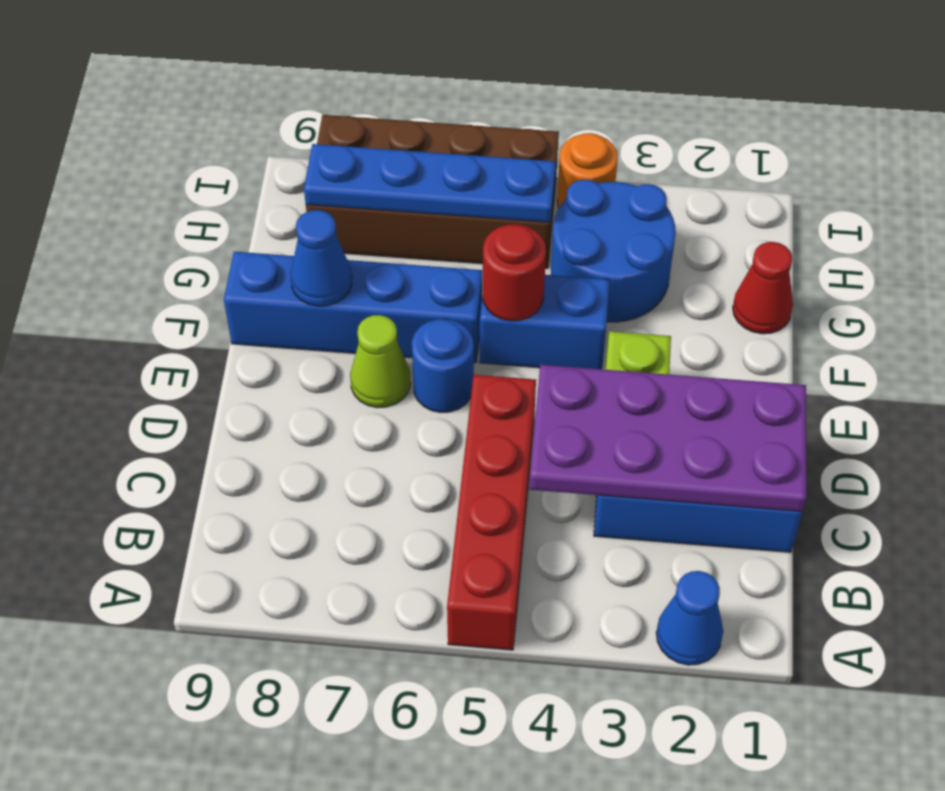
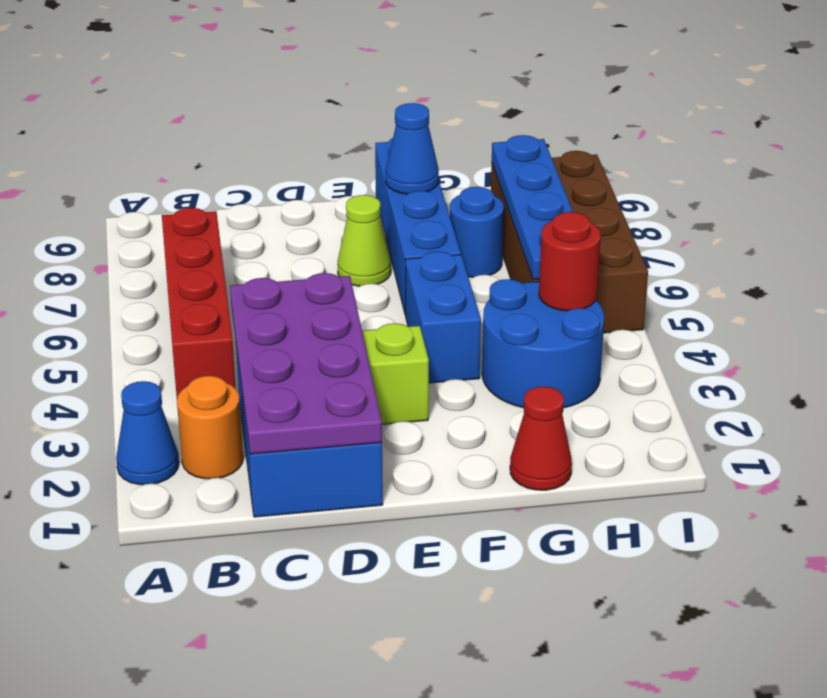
red brick A5:D5 level 1 -> red brick B4:B7 level 1
blue round brick E6 level 1 -> blue round brick G7 level 1
red round brick F5 level 2 -> red round brick H4 level 2
orange round brick I4 level 1 -> orange round brick B2 level 1

